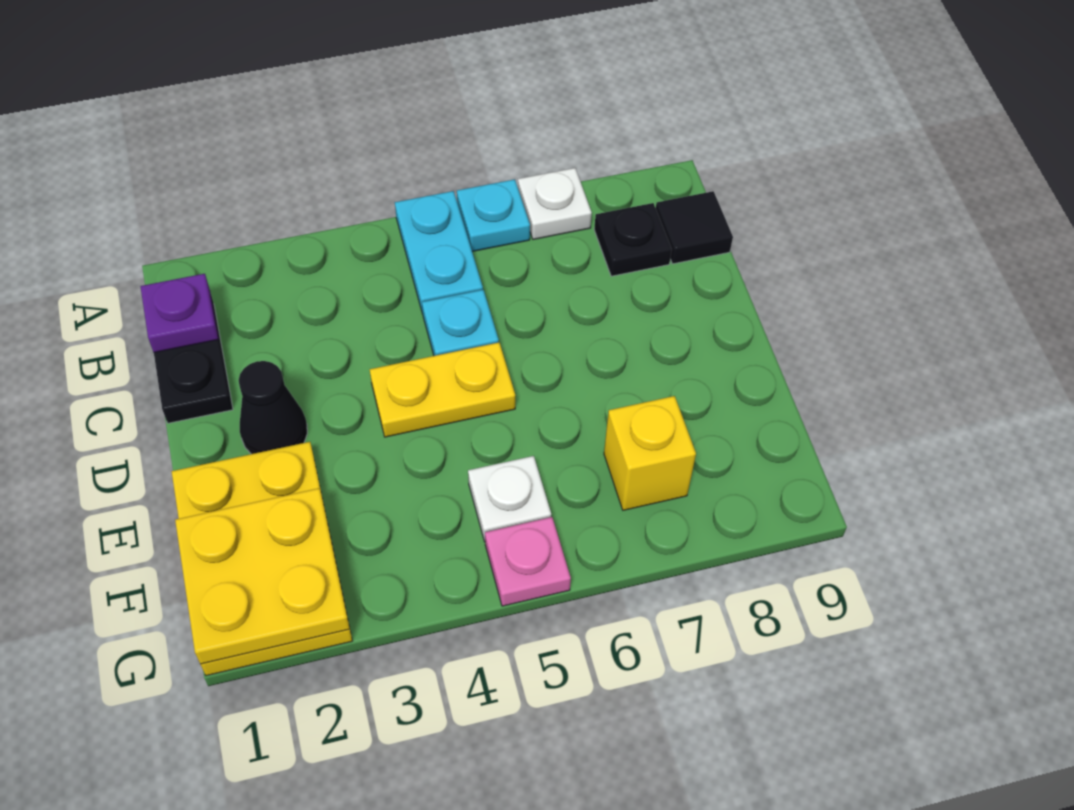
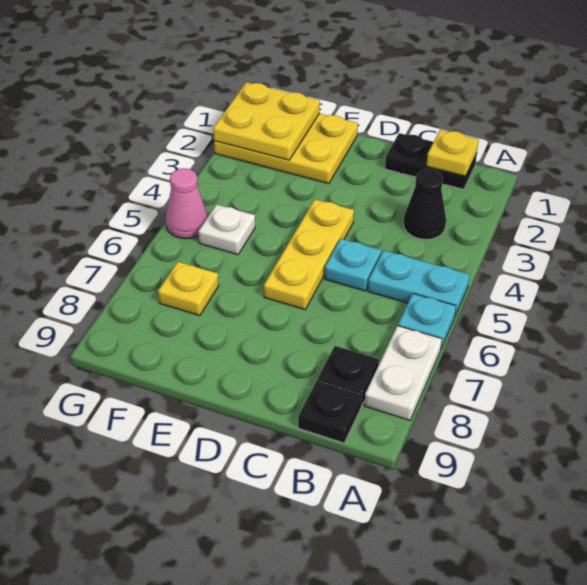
white plate A7 level 1 -> white plate A7:A8 level 1
purple plate B1 level 2 -> yellow plate B1 level 2
black tile B9 level 1 -> black plate B9 level 1
black cone D2 level 1 -> black cone B3 level 1
yellow plate D4:D5 level 1 -> yellow plate D4:D6 level 1
yellow brick F7 level 1 -> yellow plate F7 level 1
pink plate G5 level 1 -> pink cone G5 level 1

